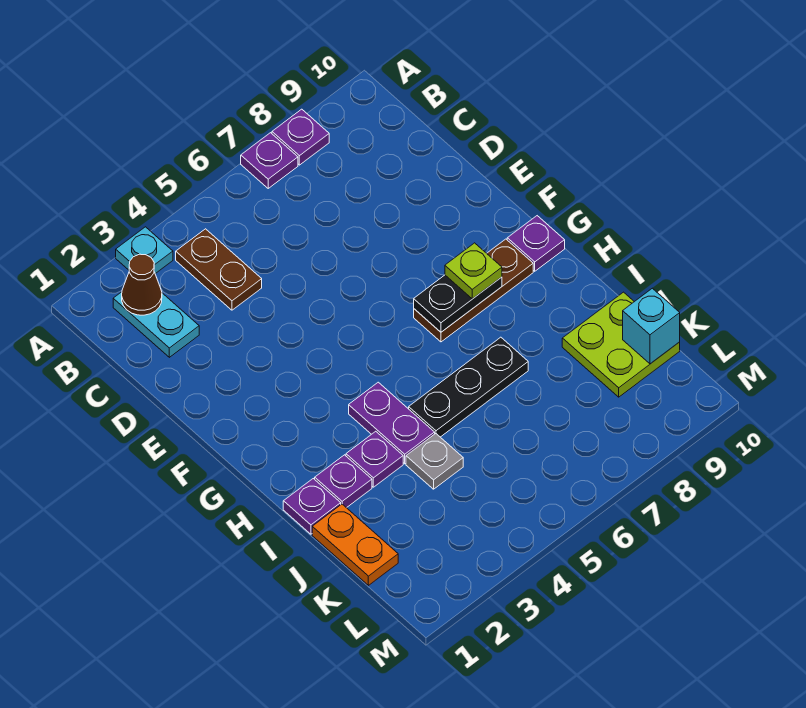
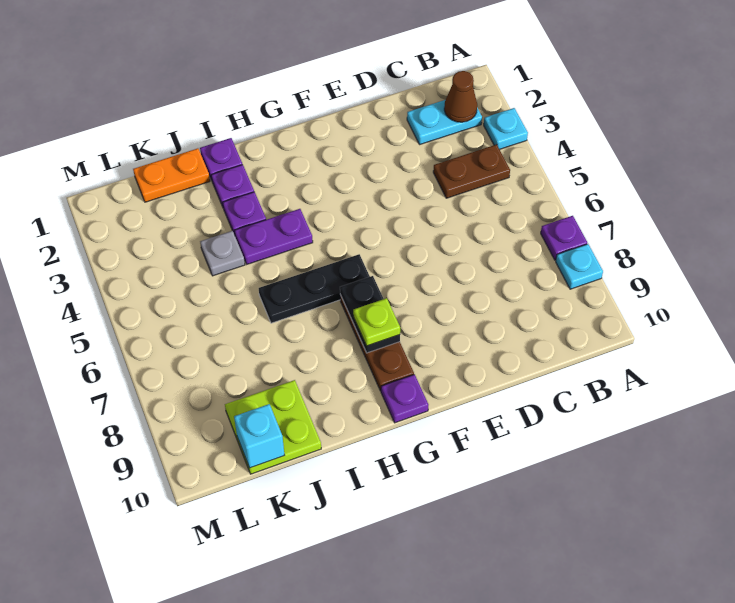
purple plate A8 level 1 -> cyan plate A8 level 1
black plate I5:I7 level 1 -> black plate G6:I6 level 1

